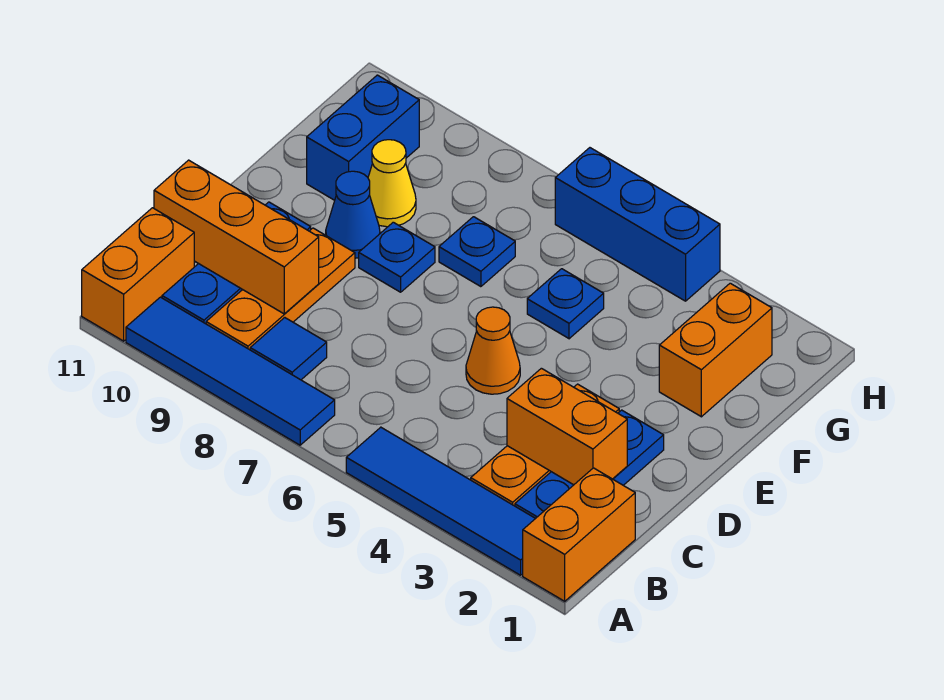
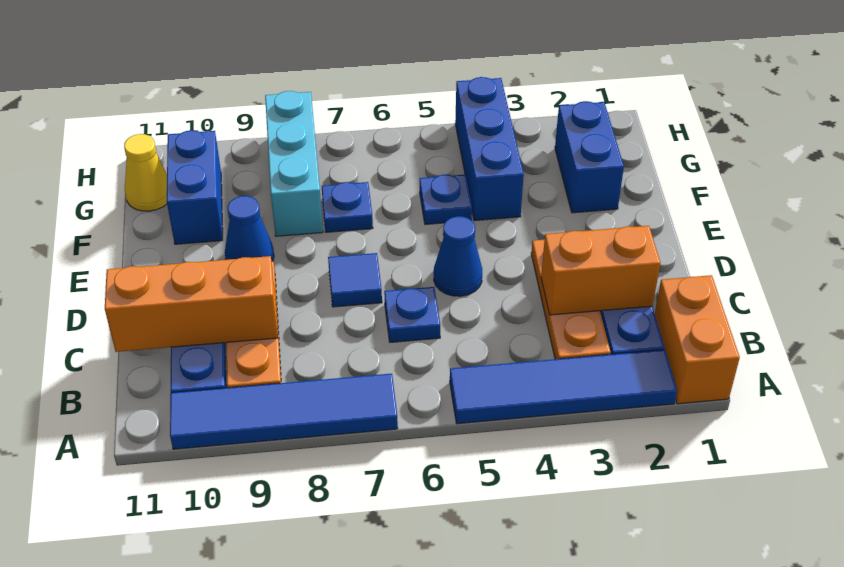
orange brick A11:B11 level 1 -> none
blue tile B8 level 1 -> blue tile D7 level 1
orange cone D5 level 1 -> blue cone D5 level 1
blue plate E8 level 1 -> blue plate C6 level 1
orange brick F2:G2 level 1 -> blue brick F2:G2 level 1
none -> cyan brick F8:H8 level 1
yellow cone F9 level 1 -> yellow cone G11 level 1
blue brick H4:H6 level 1 -> blue brick F4:H4 level 1

